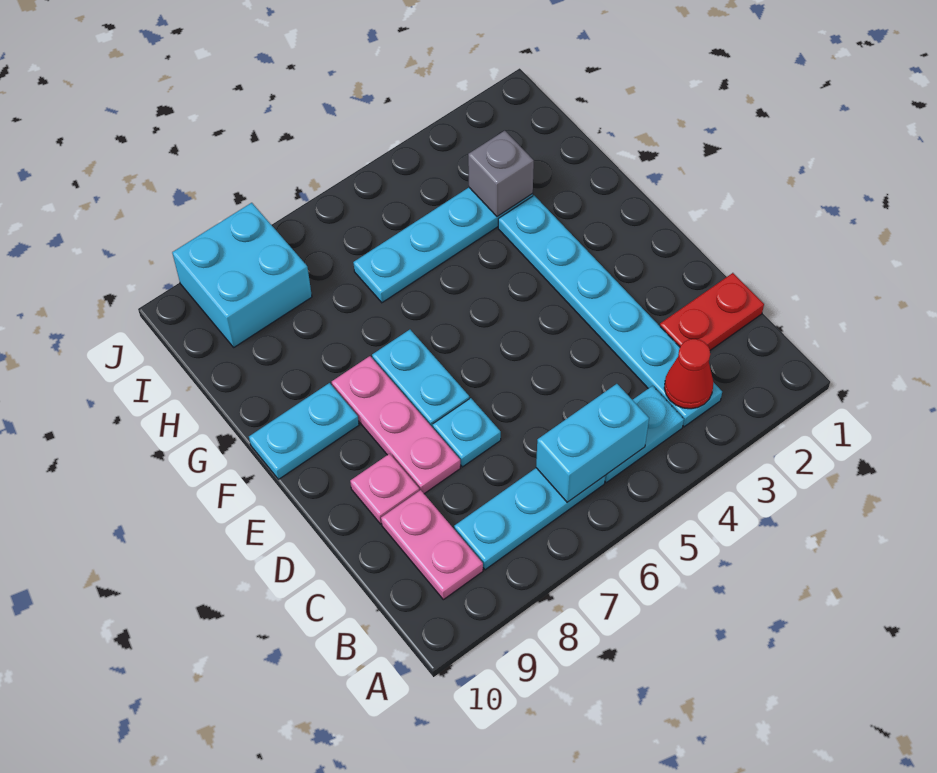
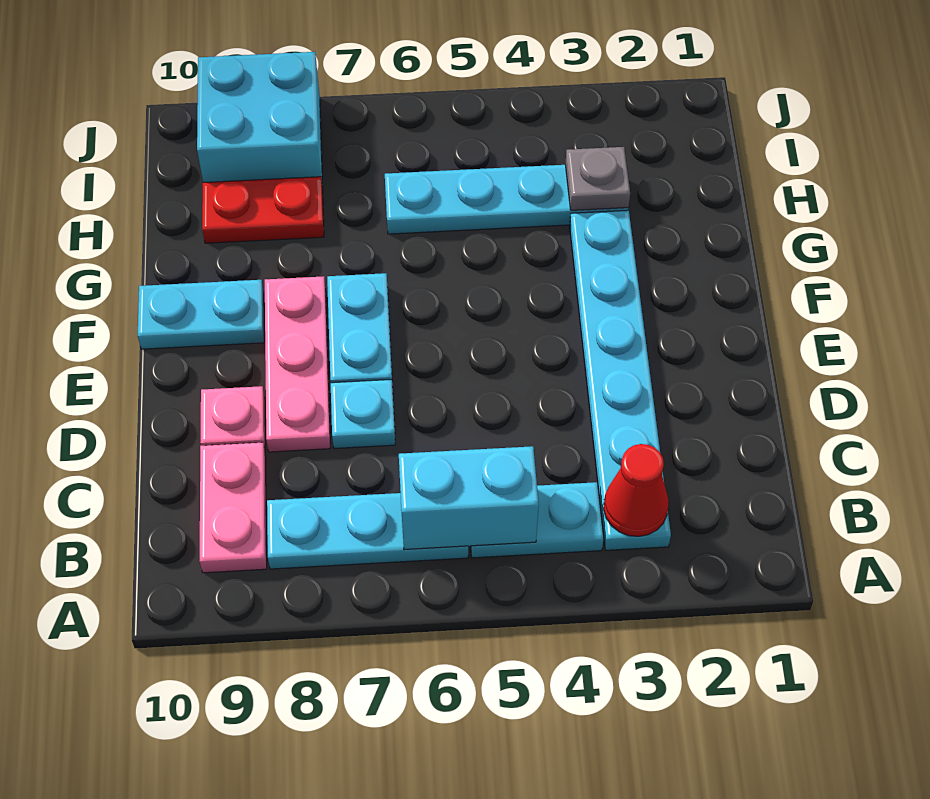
red plate C1:C2 level 1 -> red plate H8:H9 level 1
grey brick H3 level 2 -> grey plate H3 level 2

